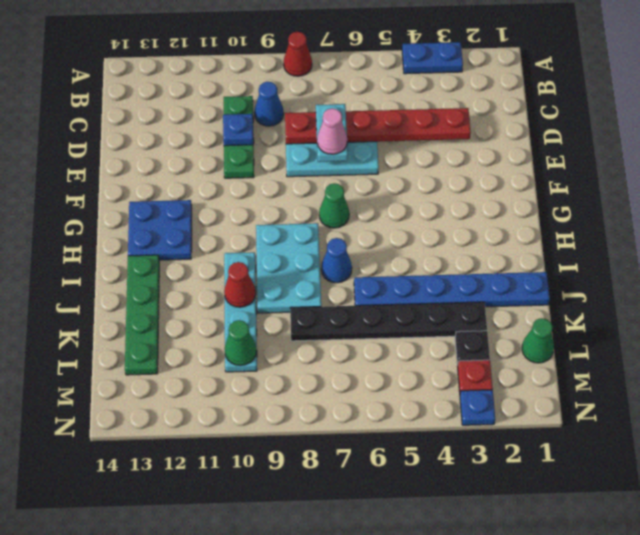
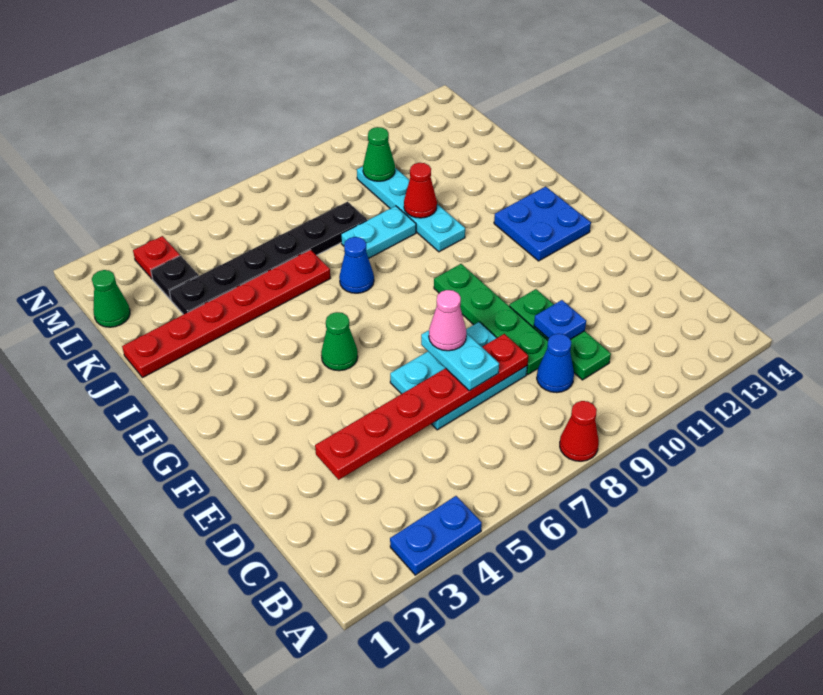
green cone G7 level 1 -> green cone G5 level 1
cyan plate H8:J9 level 1 -> cyan plate J8:J9 level 1
green plate I13:L13 level 1 -> green plate D9:G9 level 1
blue plate J1:J6 level 1 -> red plate J1:J6 level 1
blue plate N3 level 1 -> none

